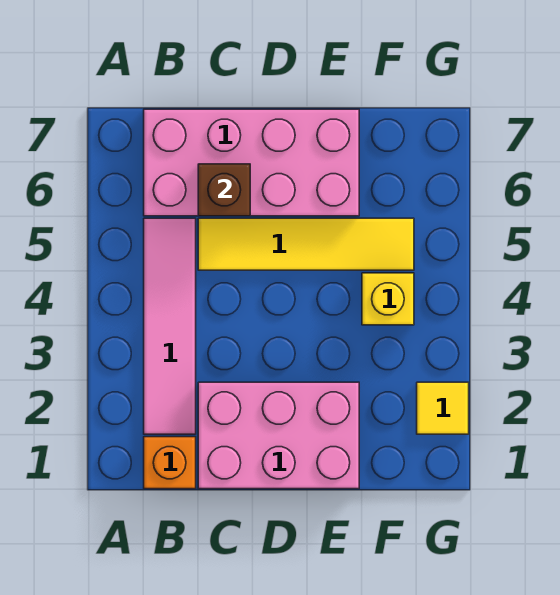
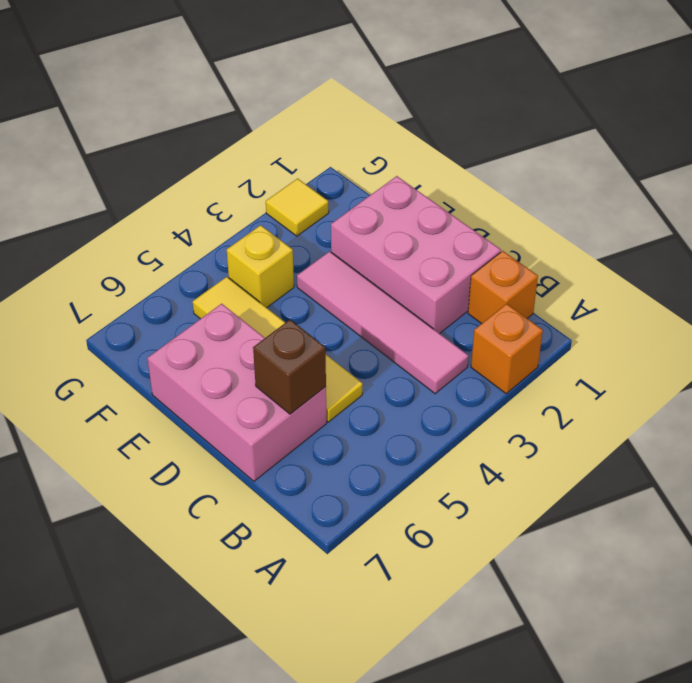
none -> orange brick A2 level 1
pink tile B2:B5 level 1 -> pink tile B3:E3 level 1
pink brick B6:E7 level 1 -> pink brick C6:E7 level 1

